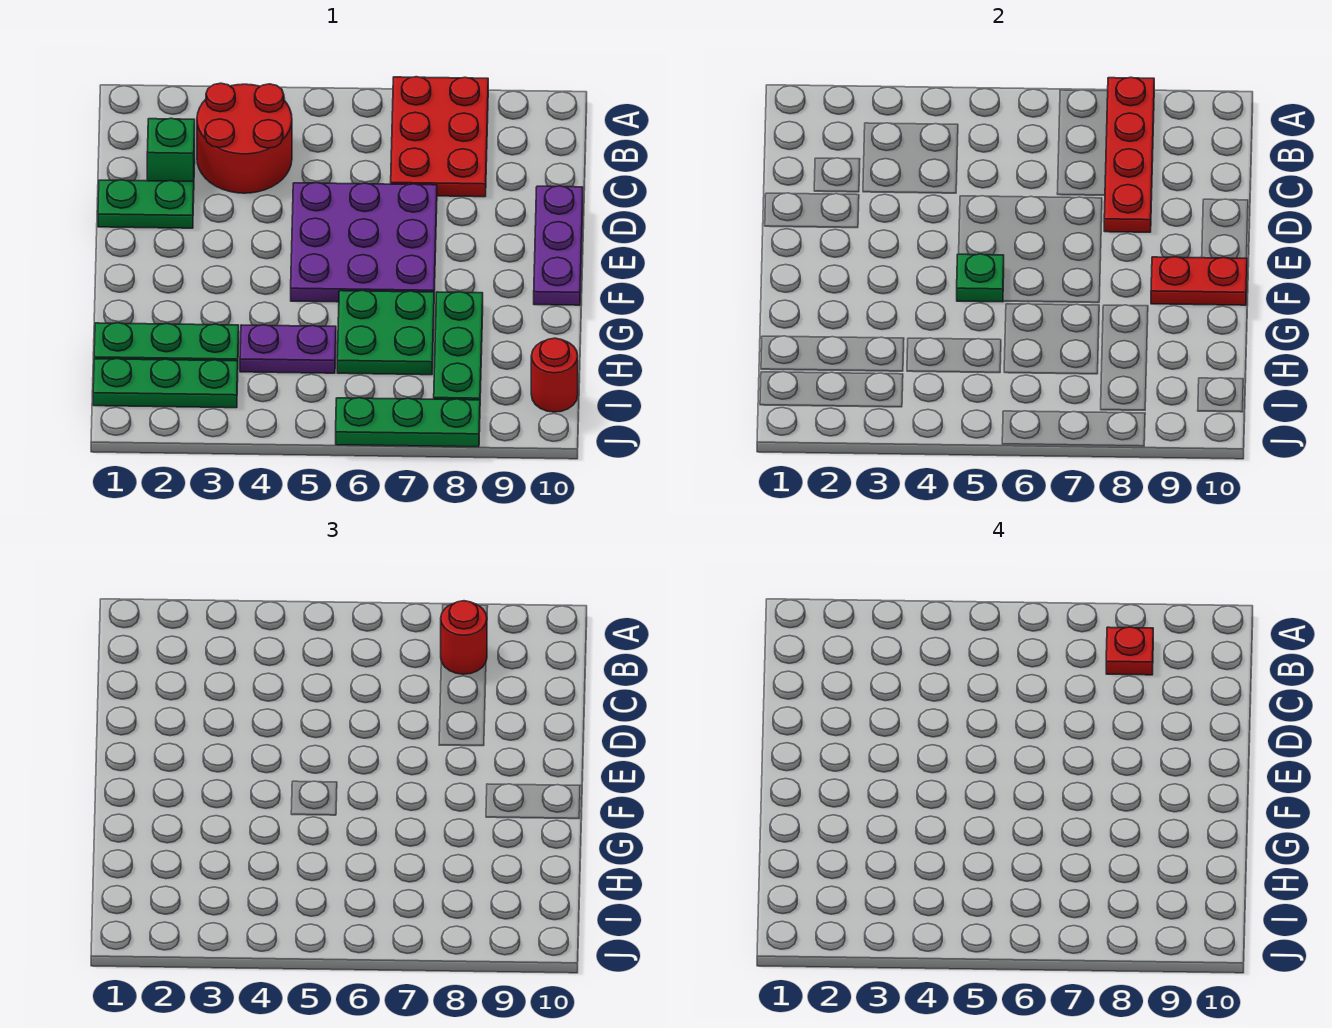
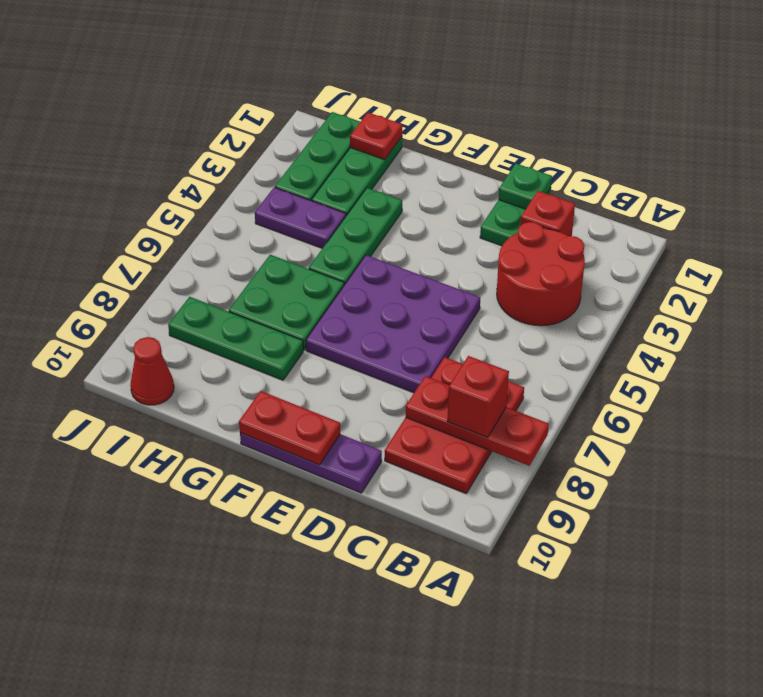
red plate A7:C8 level 1 -> red plate B7:C9 level 1
red plate A8:D8 level 2 -> red plate A8:C8 level 2
red round brick B8 level 3 -> red brick B8 level 3
red plate B8 level 4 -> red plate H1 level 2
green brick C2 level 1 -> red brick C2 level 1
green plate F5 level 2 -> green plate D1 level 2
red plate F9:F10 level 2 -> red plate E10:F10 level 2
purple plate H4:H5 level 1 -> purple plate H4:I4 level 1
red round brick I10 level 1 -> red cone I10 level 1
green plate J6:J8 level 1 -> green plate G3:G5 level 1

